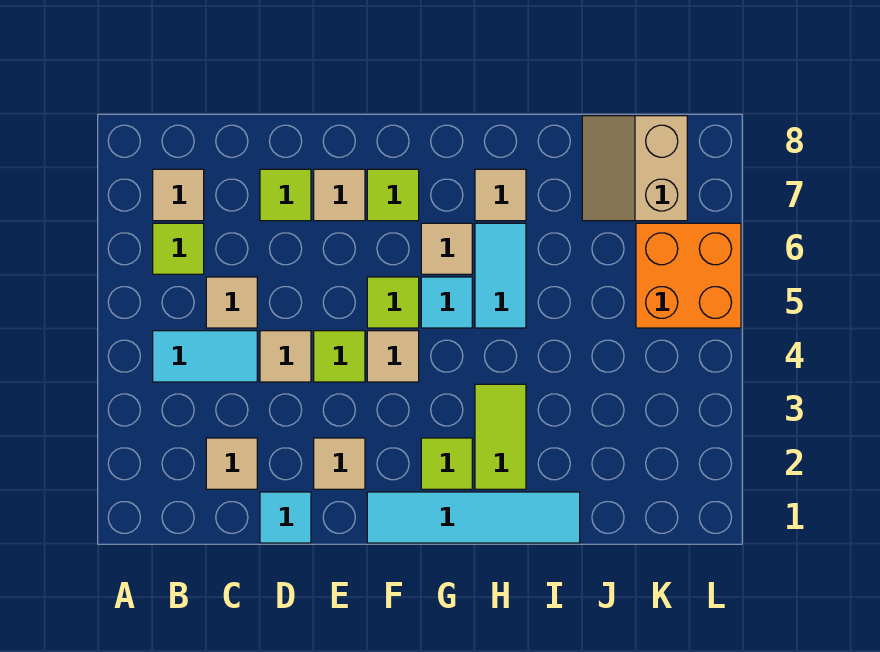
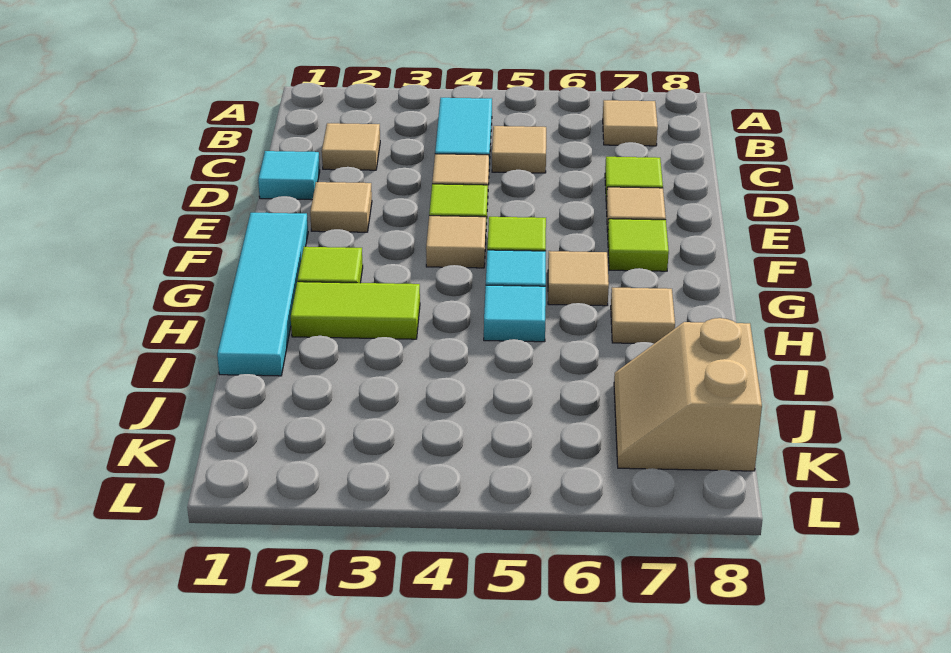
lime tile B6 level 1 -> none
cyan tile H5:H6 level 1 -> cyan tile H5 level 1
tan slope J7:K8 level 1 top K -> tan slope J7:K8 level 1 top 8
orange brick K5:L6 level 1 -> none

